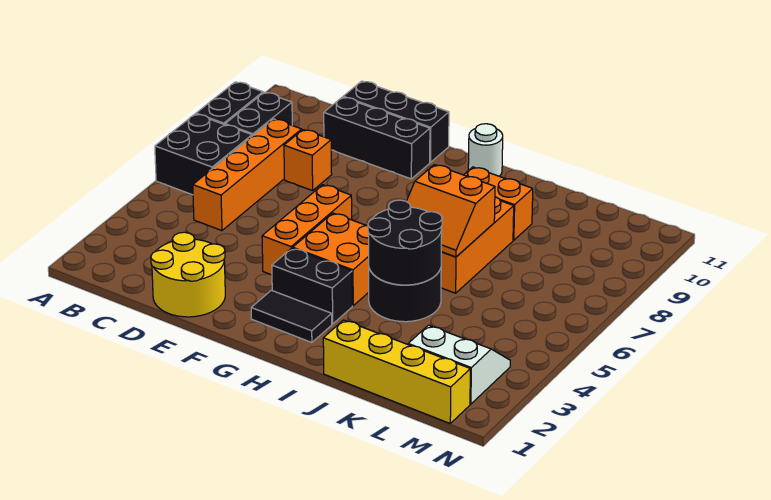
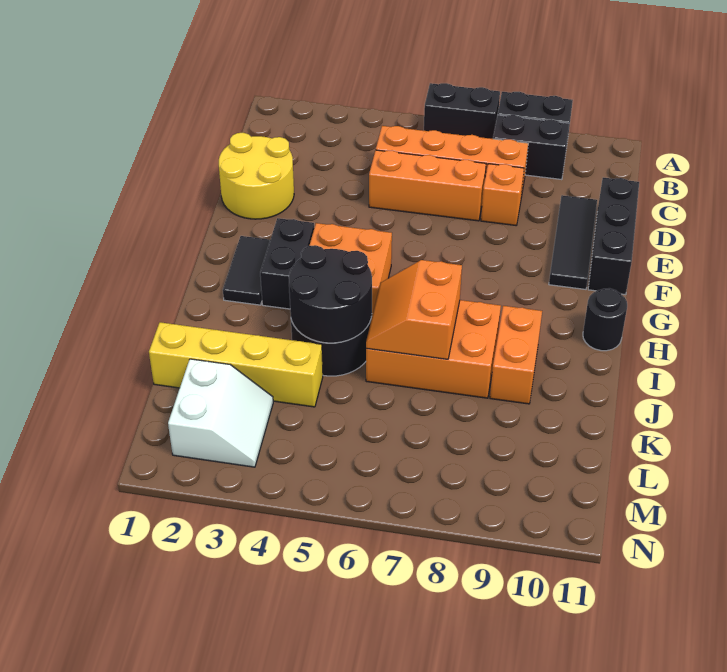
black brick A6:B7 level 1 -> black brick A6:A7 level 1
black brick D10:F10 level 1 -> black tile D10:F10 level 1
orange brick F4:F6 level 1 -> orange brick D5:D7 level 1
white round brick H11 level 1 -> black round brick H11 level 1
yellow brick J1:M1 level 1 -> yellow brick K1:K4 level 1

